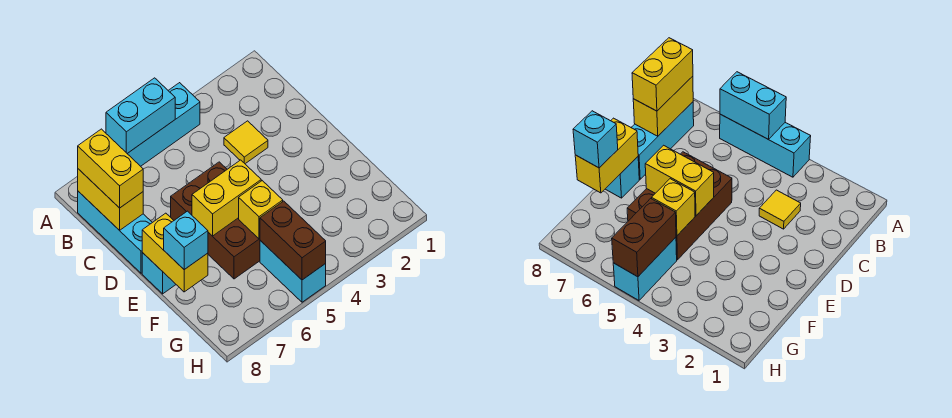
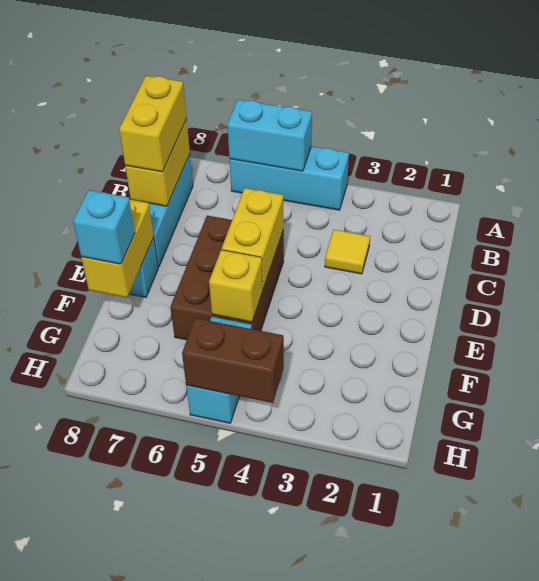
yellow brick E5:E6 level 2 -> yellow brick D5:E5 level 2
brown brick G5:H5 level 2 -> brown brick H4:H5 level 2

